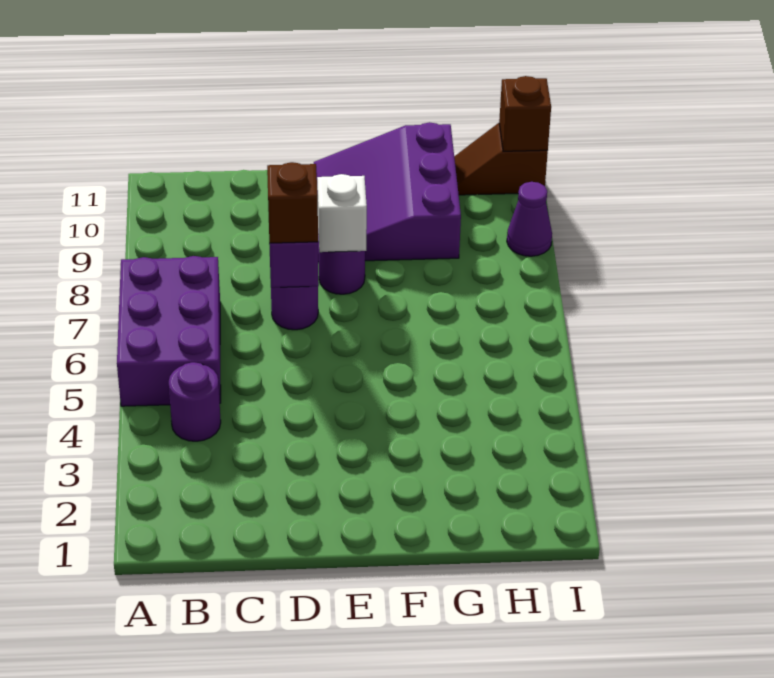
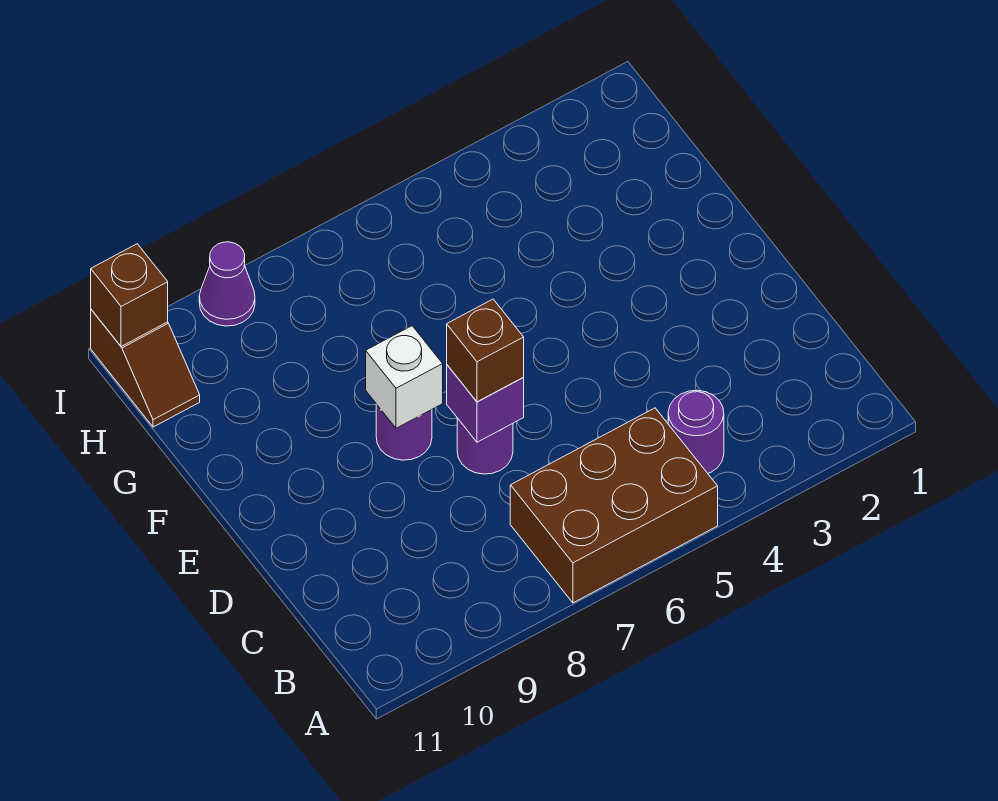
purple brick A5:B7 level 1 -> brown brick A5:B7 level 1
purple slope E9:G11 level 1 top G -> none

